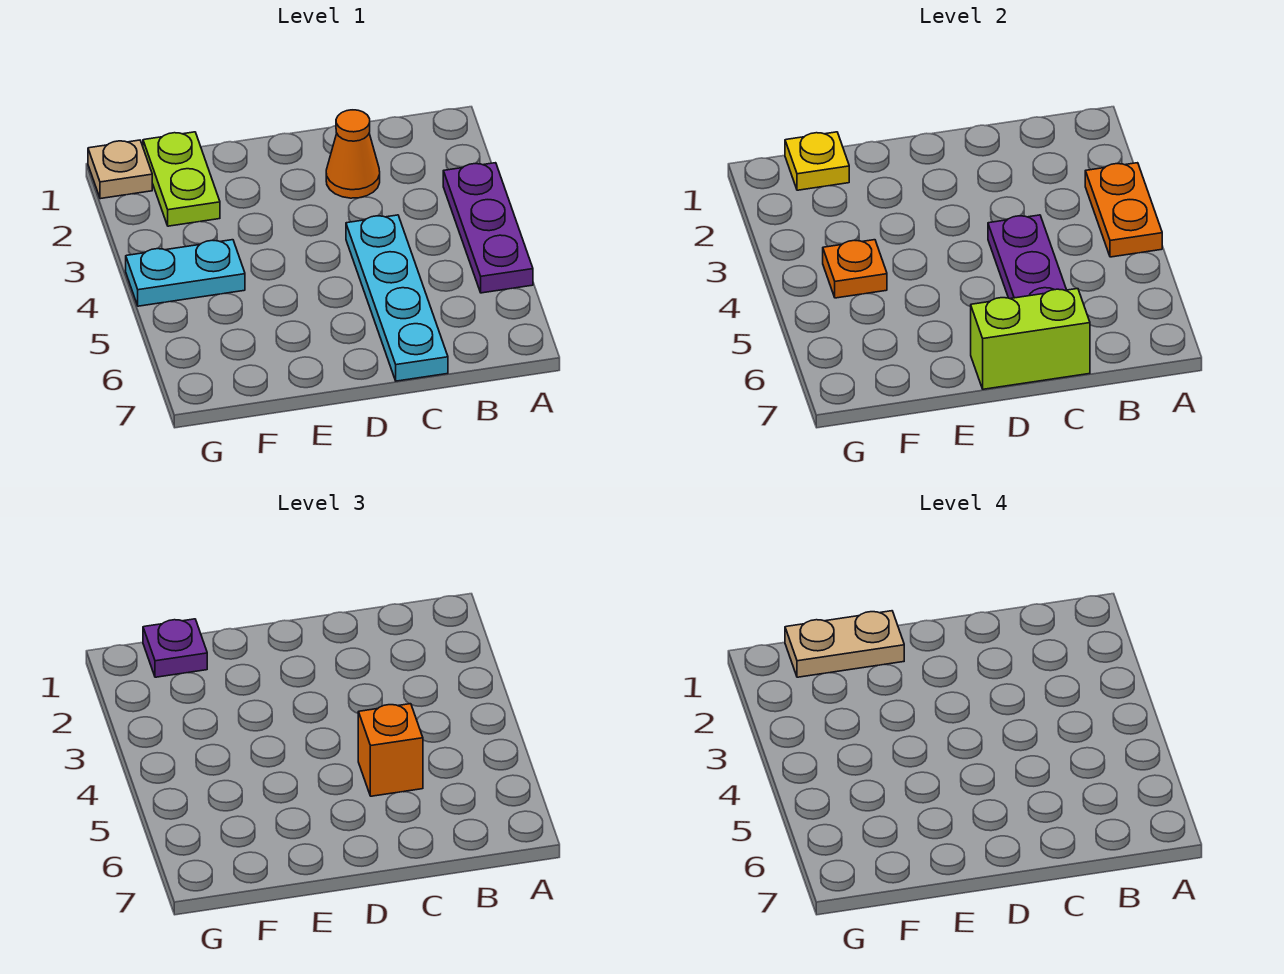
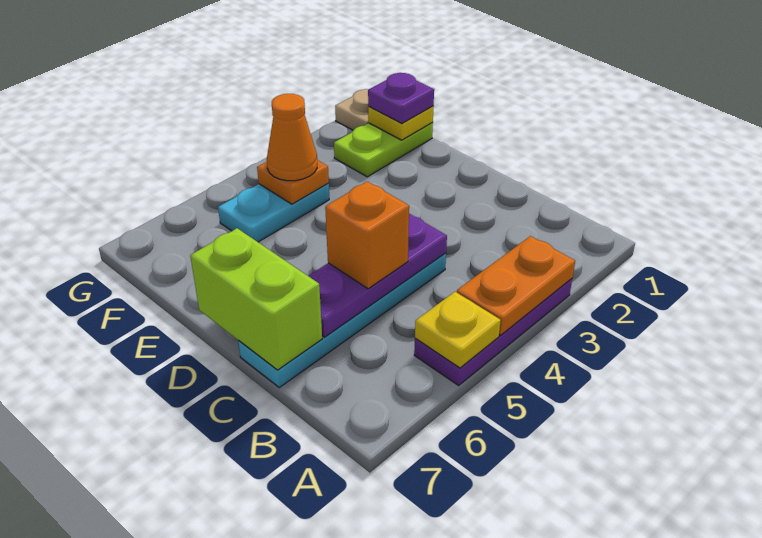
none -> yellow plate A5 level 2
orange cone C2 level 1 -> orange cone F4 level 3
tan plate E1:F1 level 4 -> none
cyan plate F4:G4 level 1 -> cyan plate F4:F5 level 1

